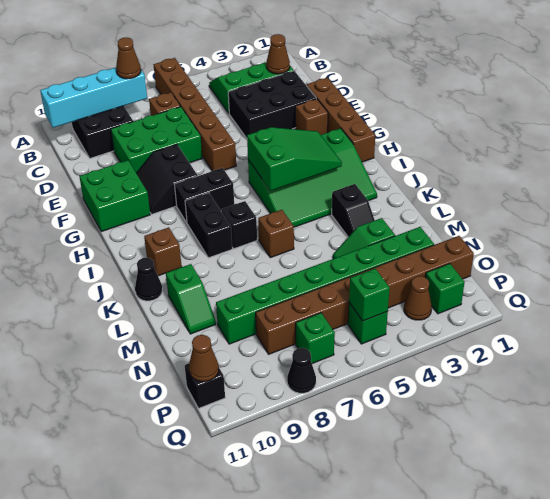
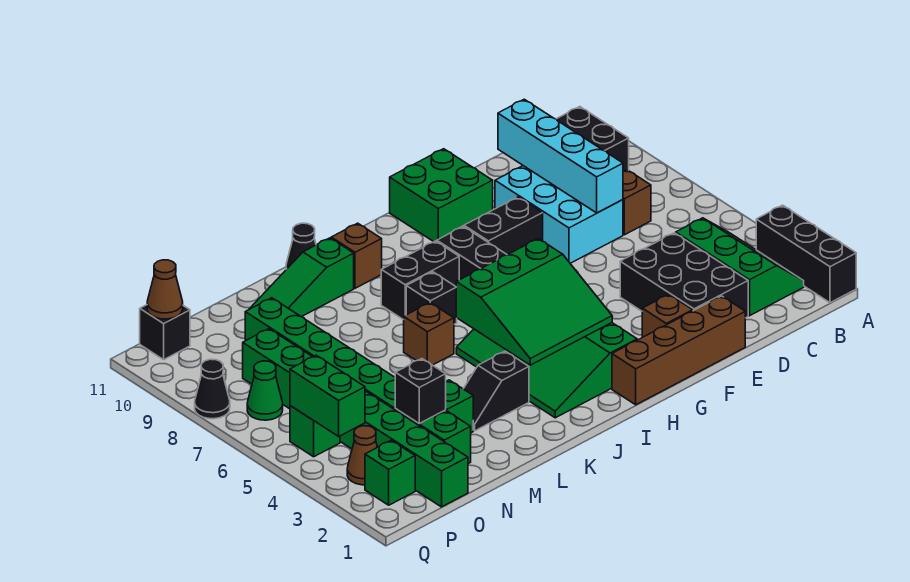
none -> black brick A1:A3 level 1
brown brick A6:F6 level 1 -> none
cyan brick B8:B11 level 2 -> cyan brick D7:D10 level 2
brown cone B8 level 3 -> none
brown cone C2 level 2 -> none
green brick D7:E9 level 1 -> cyan brick D7:E9 level 1
green slope H3:I5 level 2 top 5 -> green slope H3:J5 level 2 top 5
green slope L10:M10 level 1 top L -> green slope K10:M10 level 1 top K
none -> black brick N3 level 2
brown brick O1:O8 level 1 -> green brick O1:O8 level 1
green brick P5 level 2 -> green brick P4:P5 level 2
green brick P7 level 1 -> green cone P7 level 1

